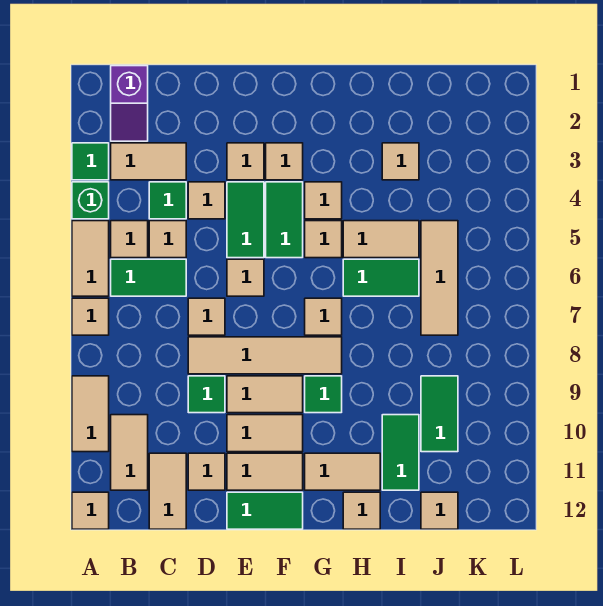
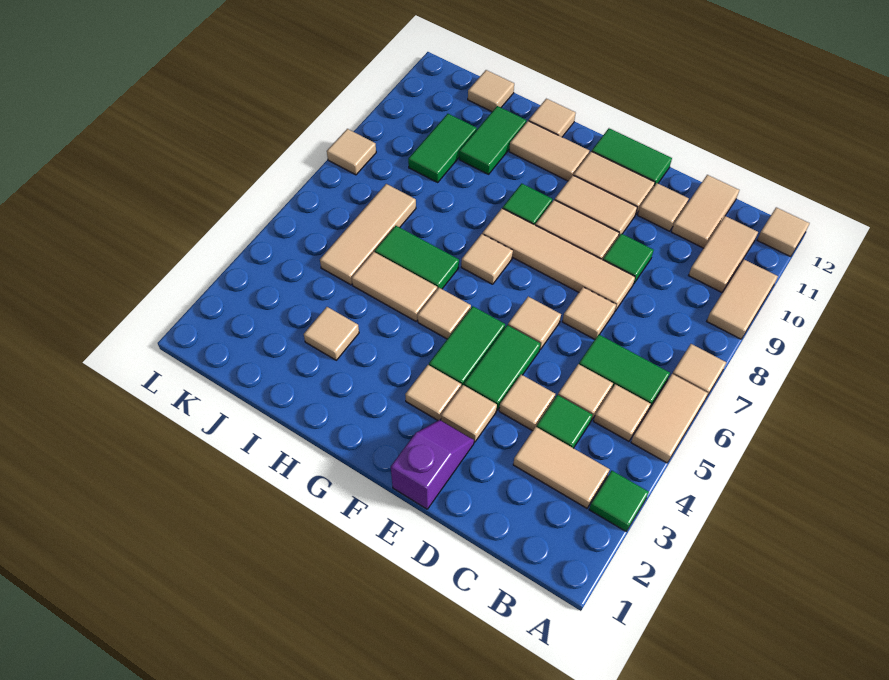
green brick A4 level 1 -> none
purple slope B1:B2 level 1 top 1 -> purple slope E1:E2 level 1 top 1
tan tile G4 level 1 -> tan tile L8 level 1

